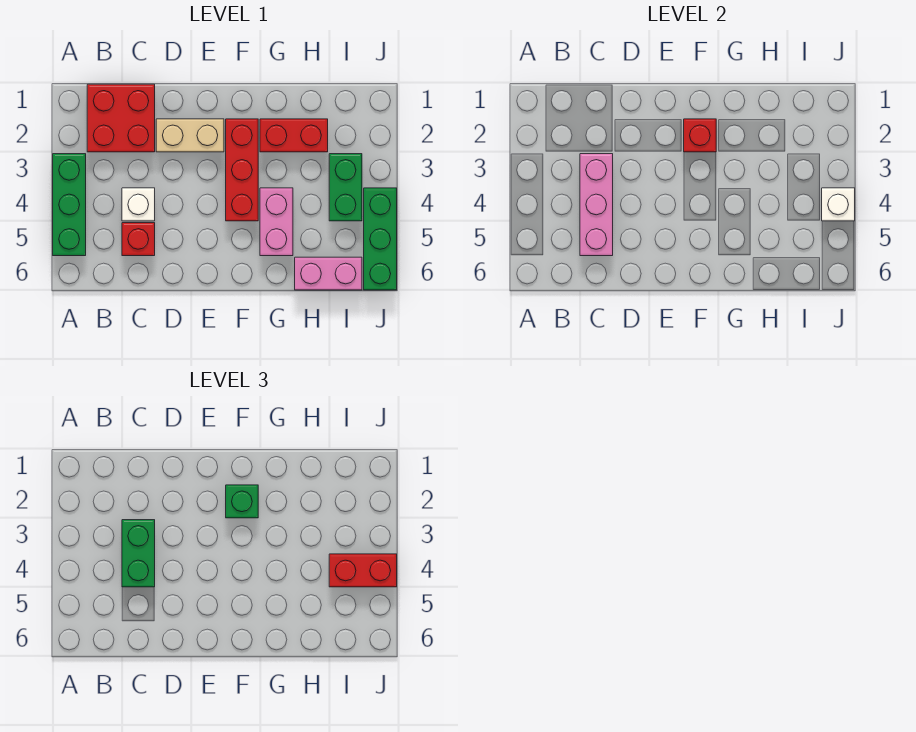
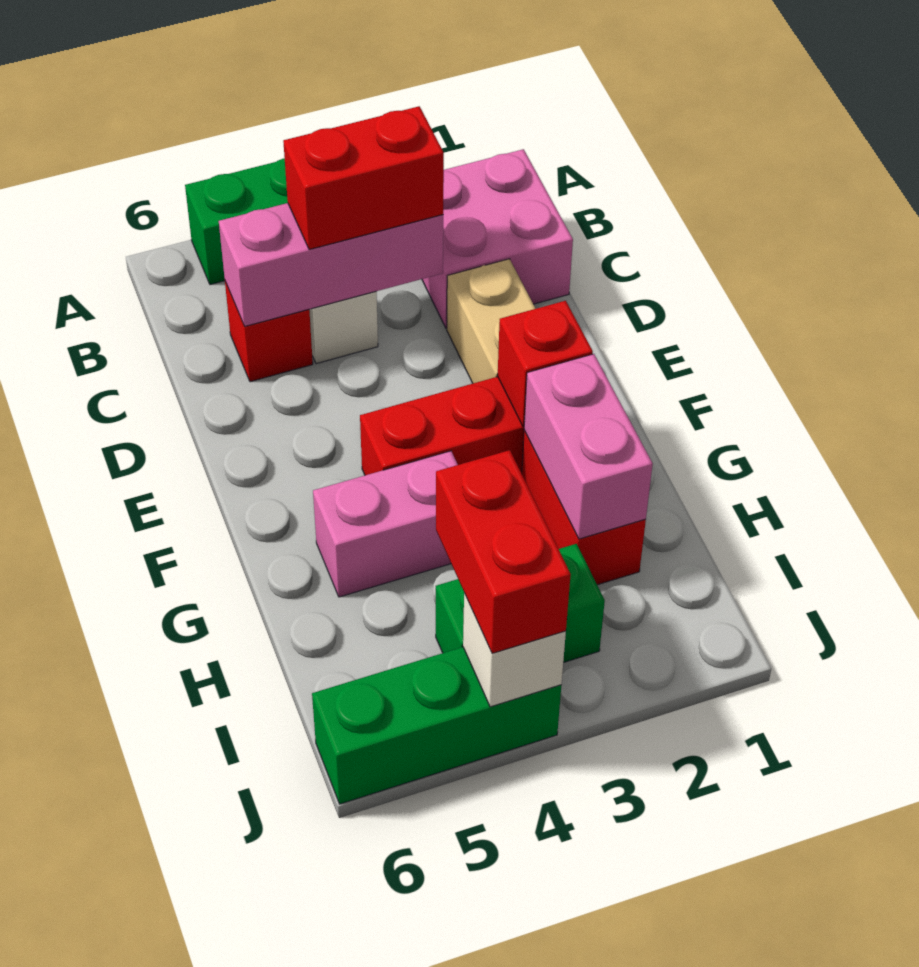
red brick B1:C2 level 1 -> pink brick B1:C2 level 1
green brick C3:C4 level 3 -> red brick C3:C4 level 3
green brick F2 level 3 -> none
pink brick H6:I6 level 1 -> pink brick G2:H2 level 2

